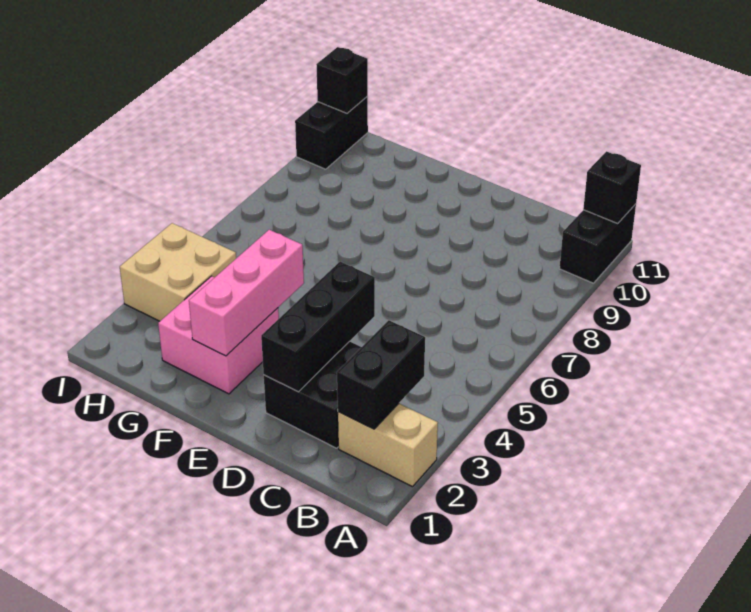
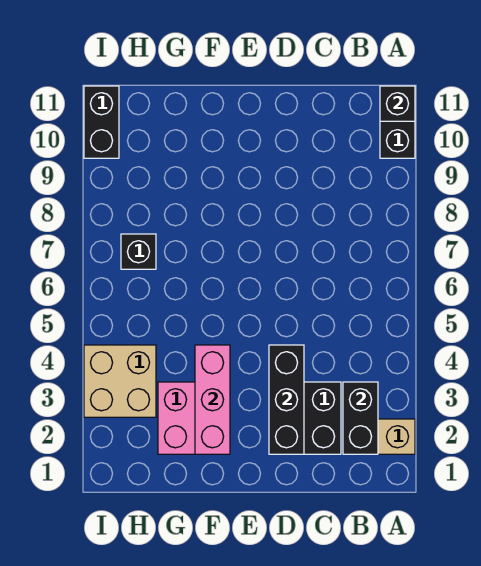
black brick I11 level 2 -> black brick H7 level 1

